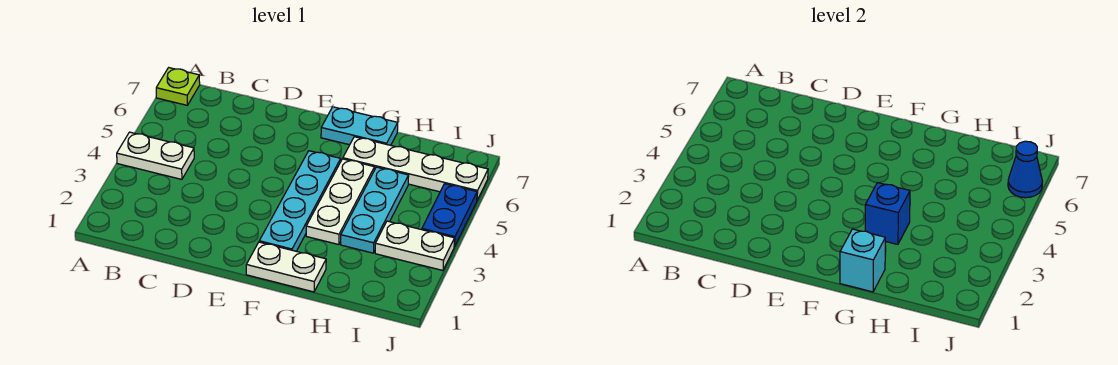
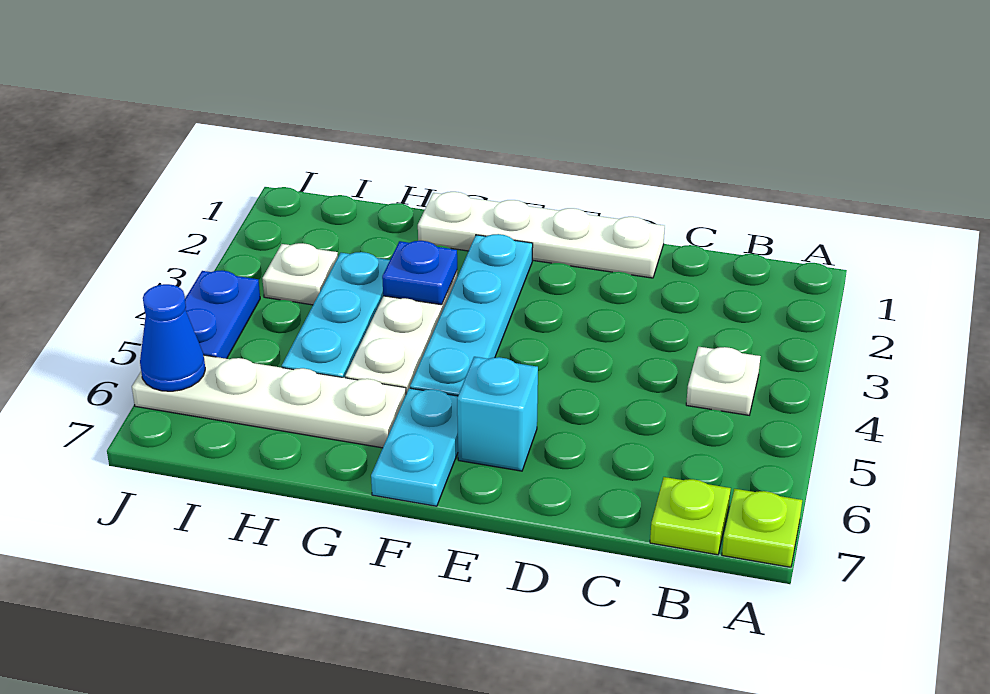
white plate A4:B4 level 1 -> white plate B4 level 1
none -> lime plate B7 level 1
white plate F1:G1 level 1 -> white plate D1:G1 level 1
cyan plate F7:G7 level 1 -> cyan plate F6:F7 level 1
cyan brick G1 level 2 -> cyan brick E6 level 1
blue brick G3 level 2 -> blue plate G3 level 2
white plate I3:J3 level 1 -> white plate I3 level 1

